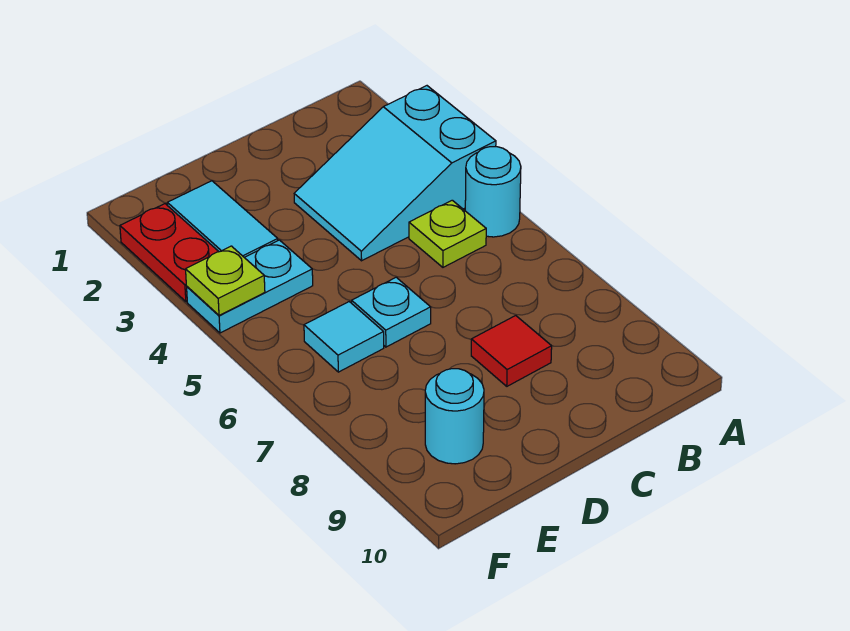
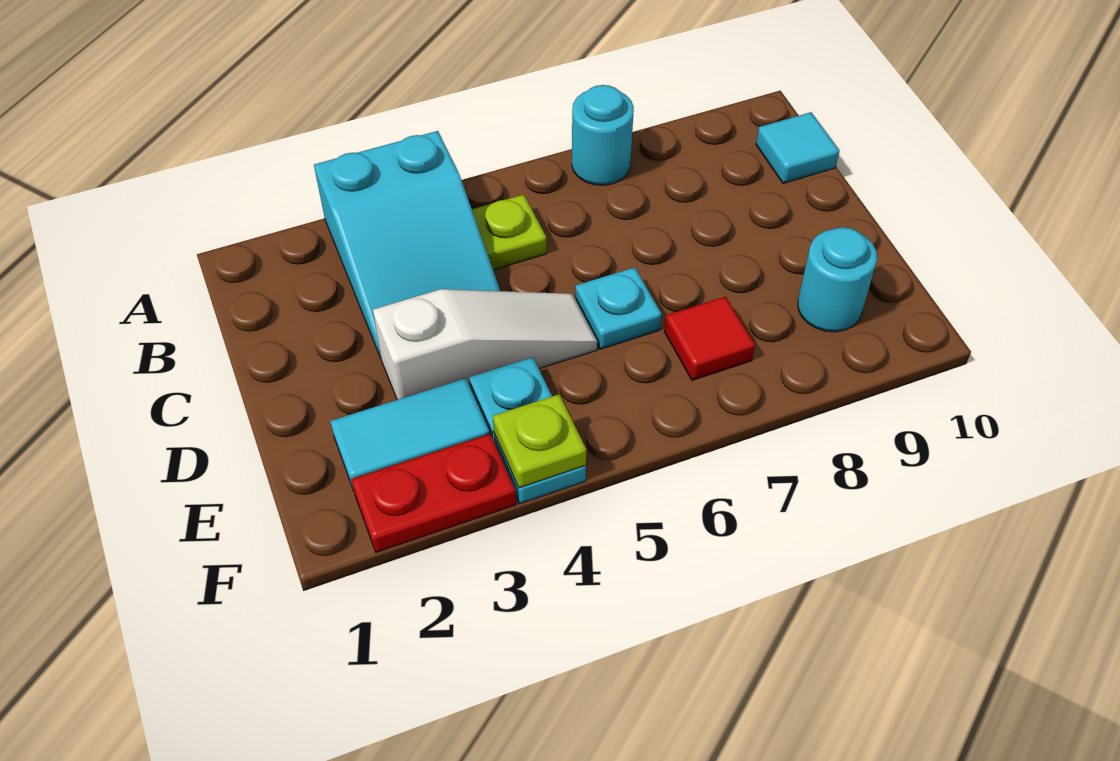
cyan round brick A5 level 1 -> cyan round brick A7 level 1
red tile C8 level 1 -> red tile E7 level 1
none -> white slope D3:D5 level 1 top 3
cyan tile E6 level 1 -> cyan tile B10 level 1

